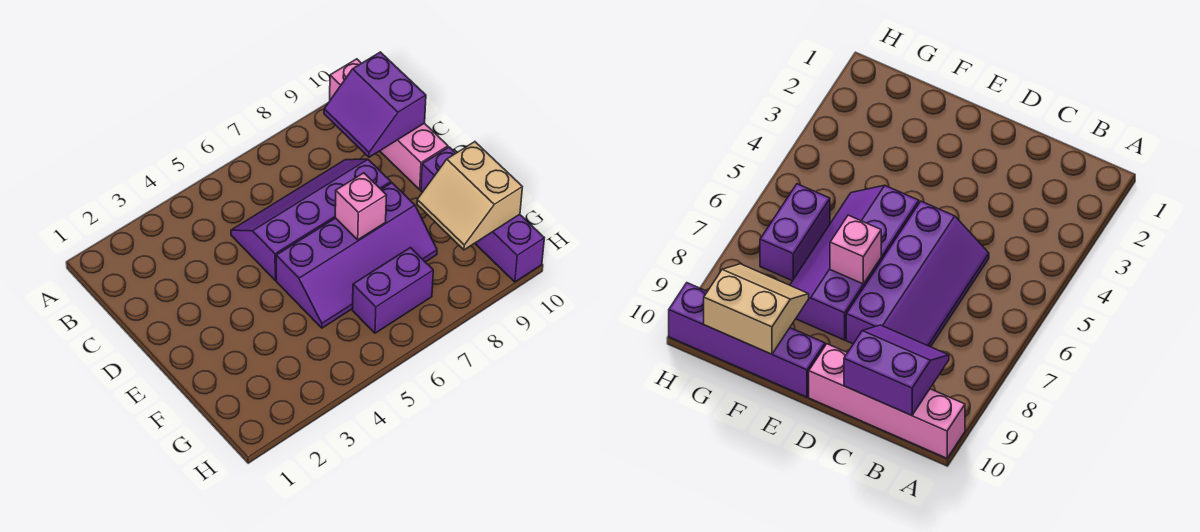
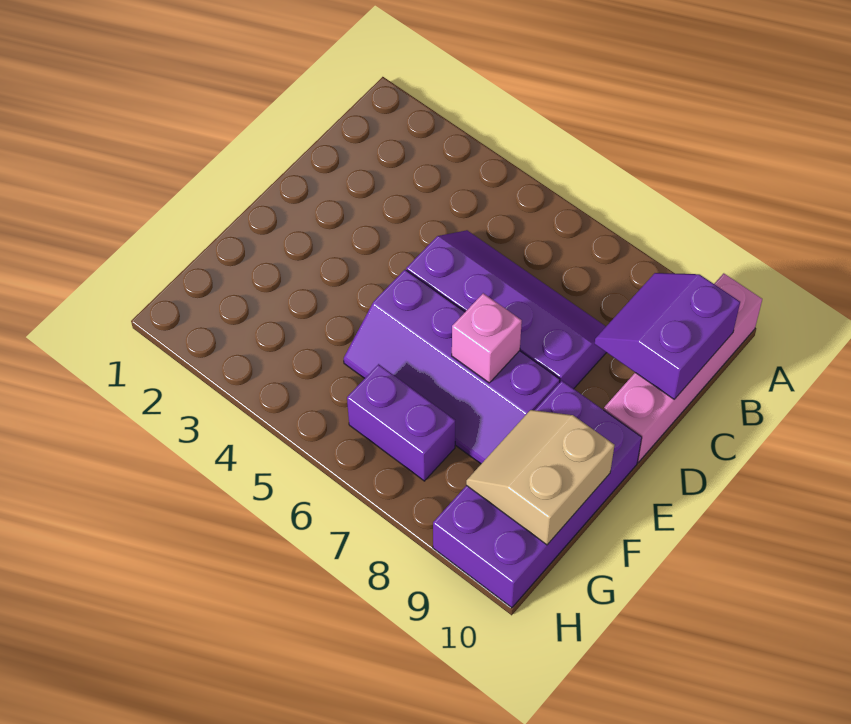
purple brick E10:H10 level 1 -> purple brick E9:H10 level 1

